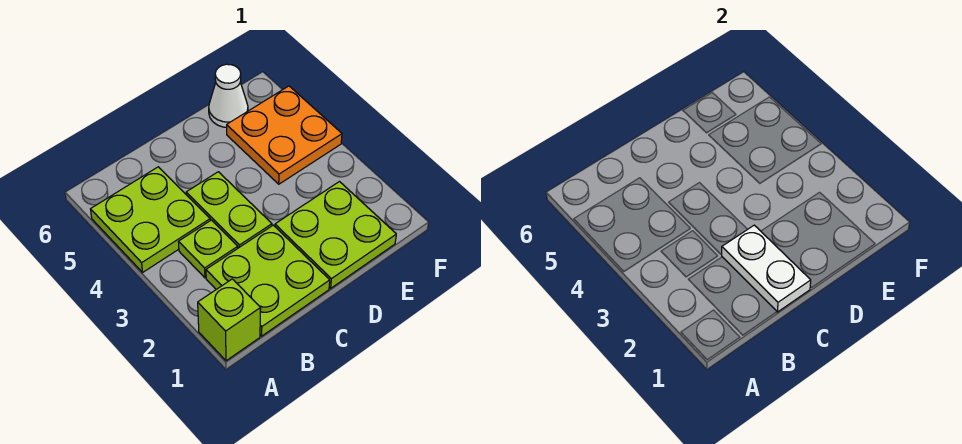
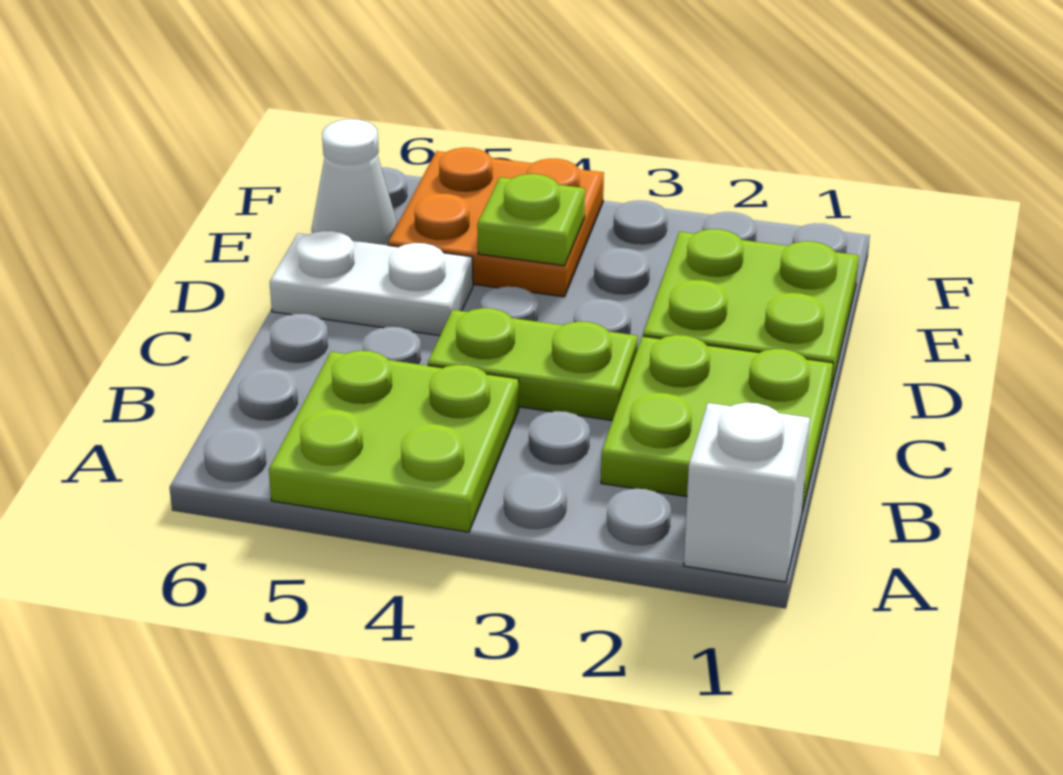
lime brick A1 level 1 -> white brick A1 level 1
lime plate B3 level 1 -> lime plate E4 level 2
white plate C1:C2 level 2 -> white plate D5:D6 level 1

